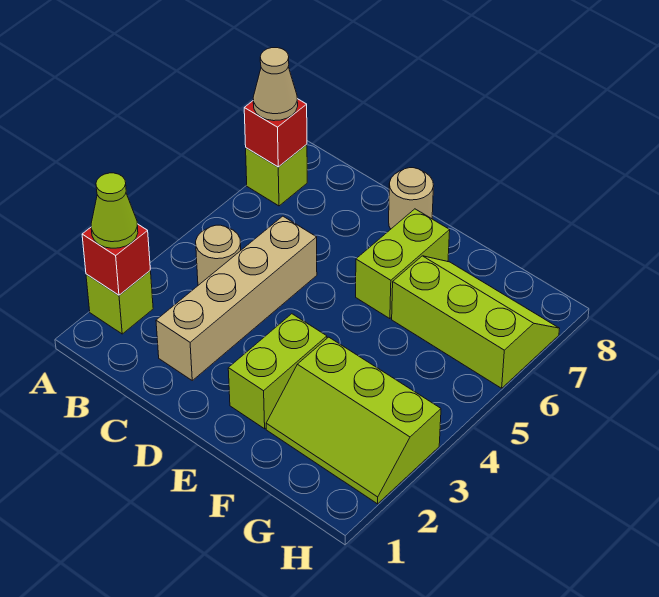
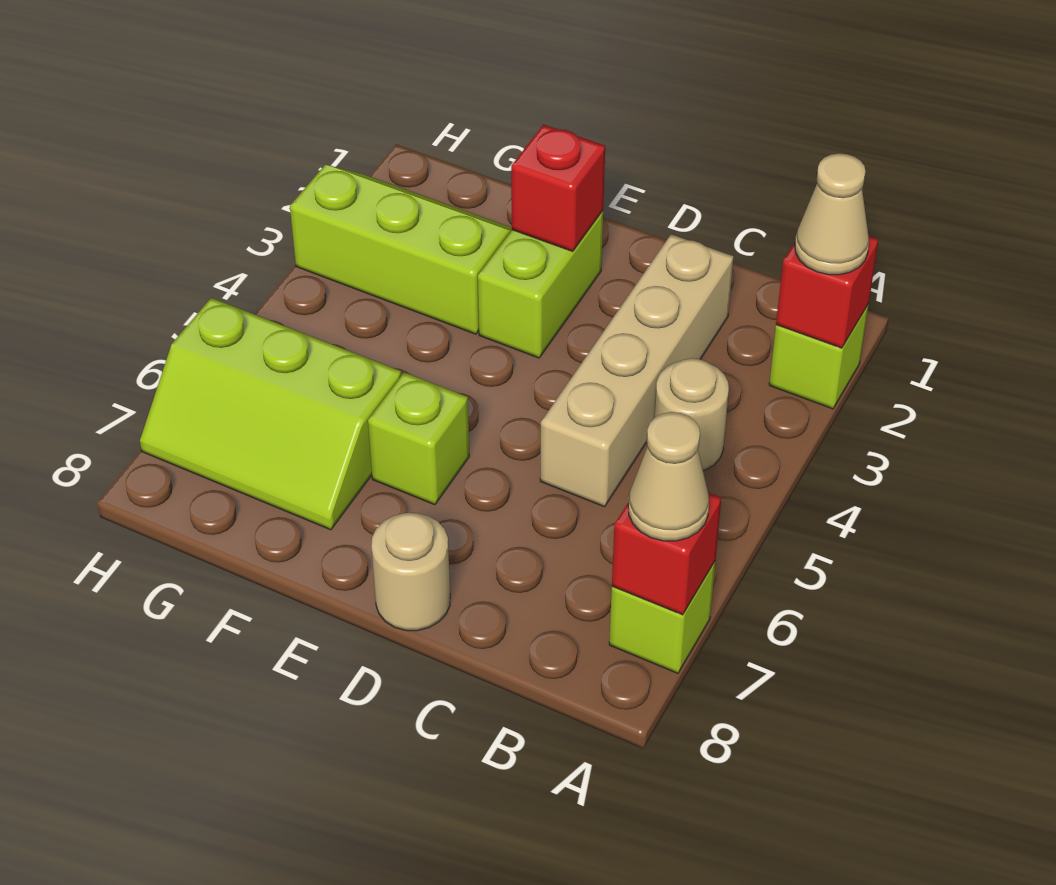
lime cone A2 level 3 -> tan cone A2 level 3
none -> red brick E2 level 2
lime brick E6:E7 level 1 -> lime brick E6 level 1

